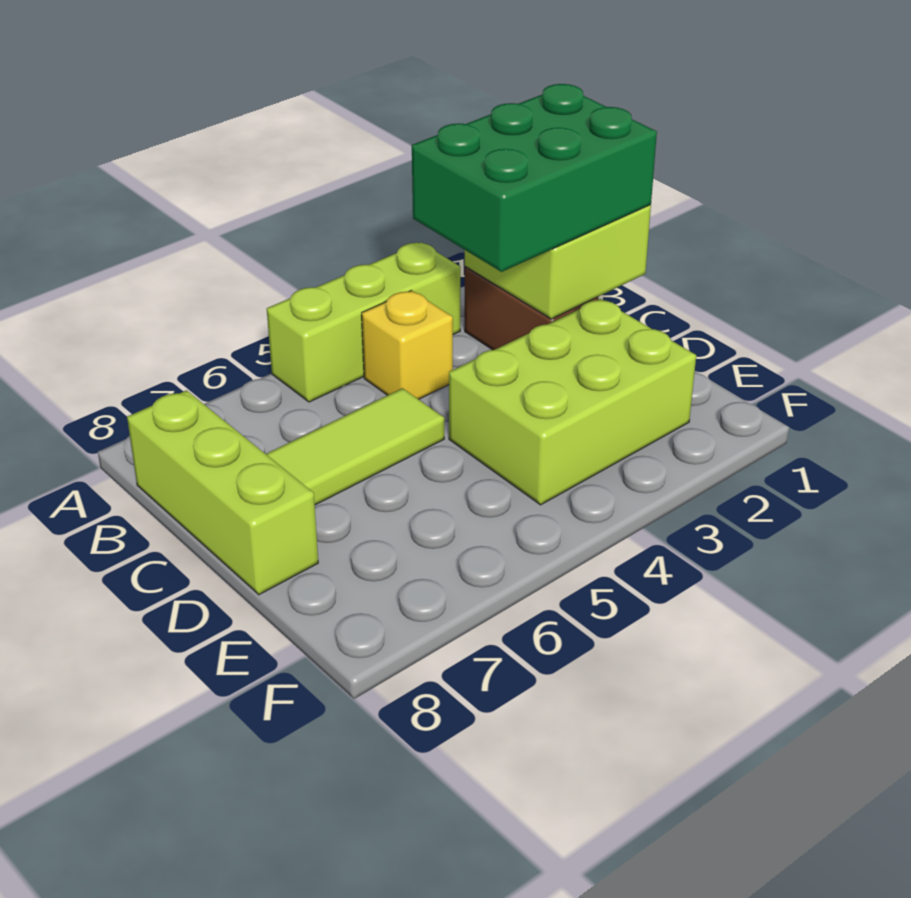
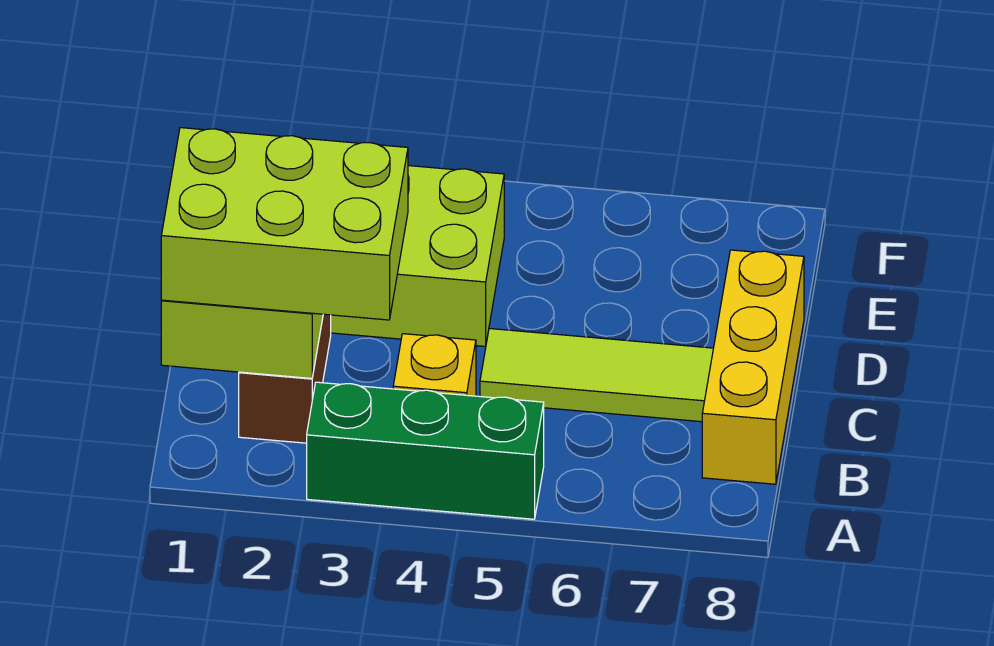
lime brick A3:A5 level 1 -> green brick A3:A5 level 1
green brick B1:C3 level 3 -> lime brick B1:C3 level 3
lime brick B8:D8 level 1 -> yellow brick B8:D8 level 1

